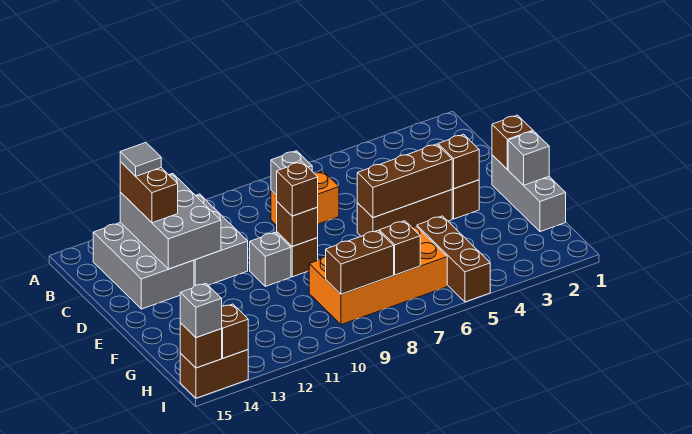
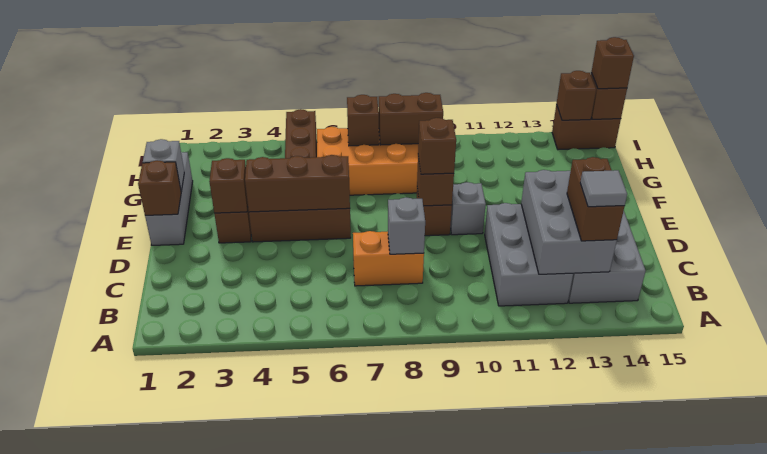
grey brick I15 level 3 -> brown brick I15 level 3

